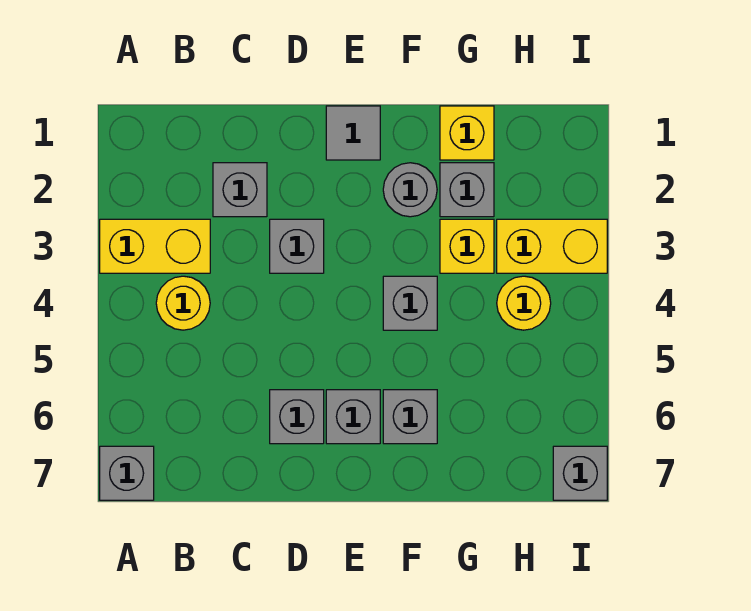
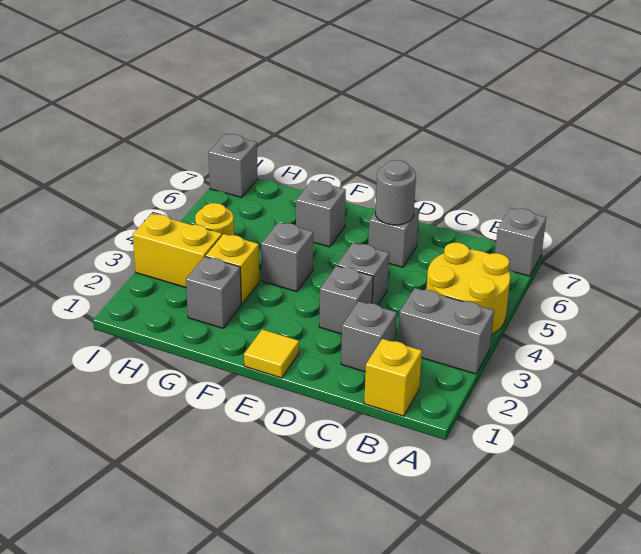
yellow brick A3:B3 level 1 -> grey brick A3:B3 level 1
yellow round brick B4 level 1 -> yellow round brick A4:B5 level 1
grey tile E1 level 1 -> yellow tile E1 level 1
grey brick E6 level 1 -> grey brick D4 level 1
grey round brick F2 level 1 -> grey round brick D6 level 2
yellow brick G1 level 1 -> yellow brick B1 level 1

